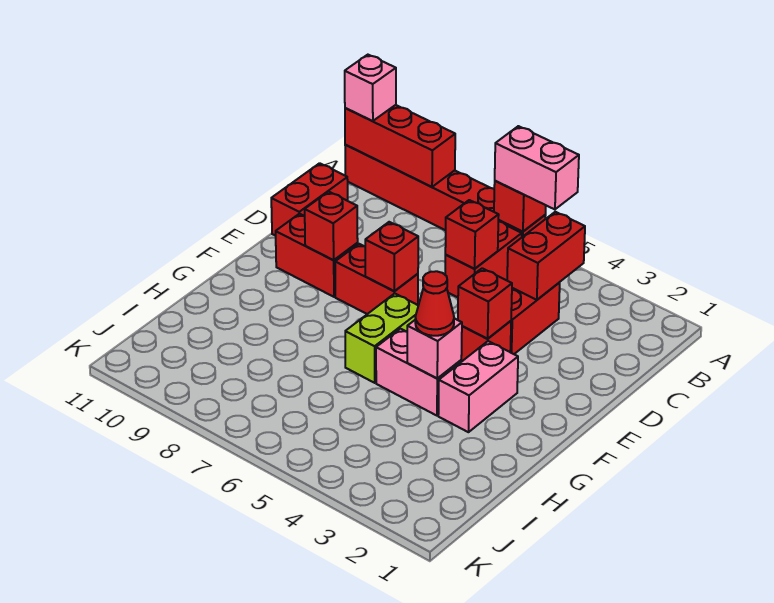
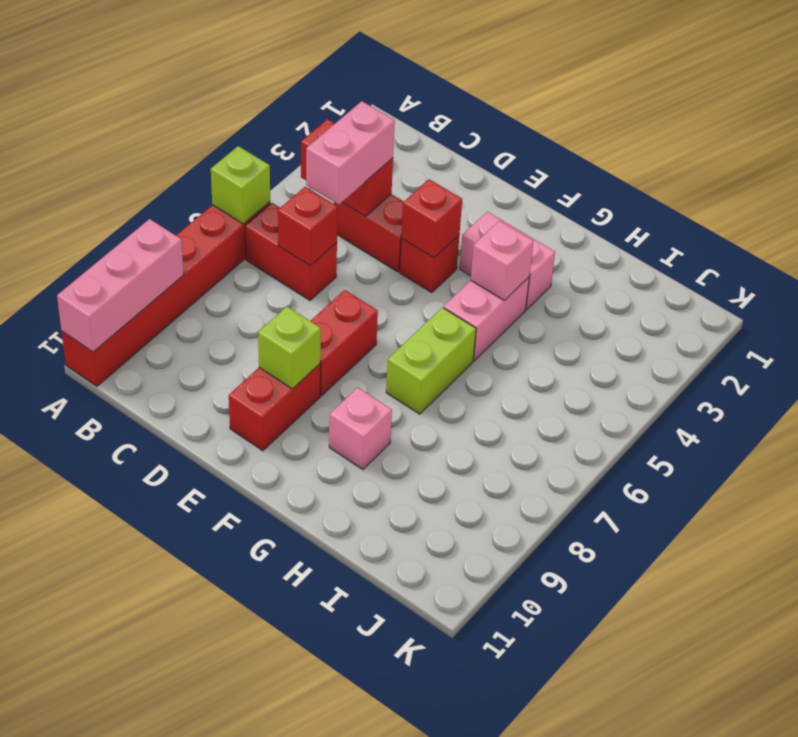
pink brick A5:A6 level 3 -> pink brick C4:C5 level 3
red brick A6 level 2 -> lime brick A6 level 2
red brick A9:A11 level 2 -> pink brick A9:A11 level 2
pink brick A11 level 3 -> pink brick G9 level 1
red brick C11:D11 level 1 -> none
red brick E7 level 2 -> none
red brick E9 level 2 -> lime brick E9 level 2
lime brick F6:G6 level 1 -> lime brick G6:G7 level 1
red cone G4 level 3 -> none

